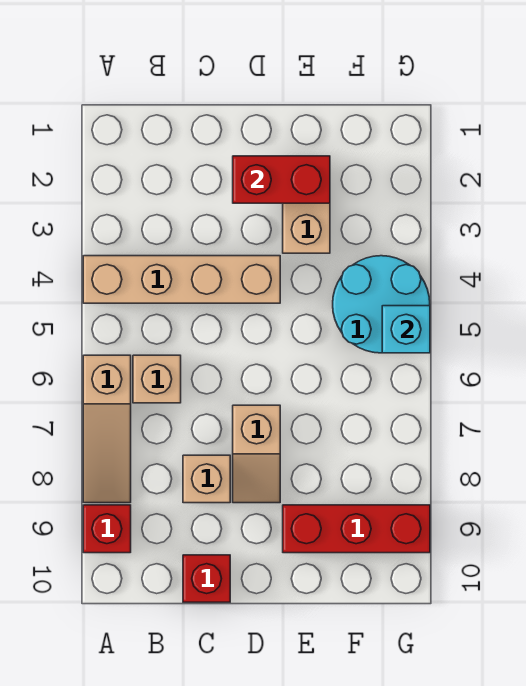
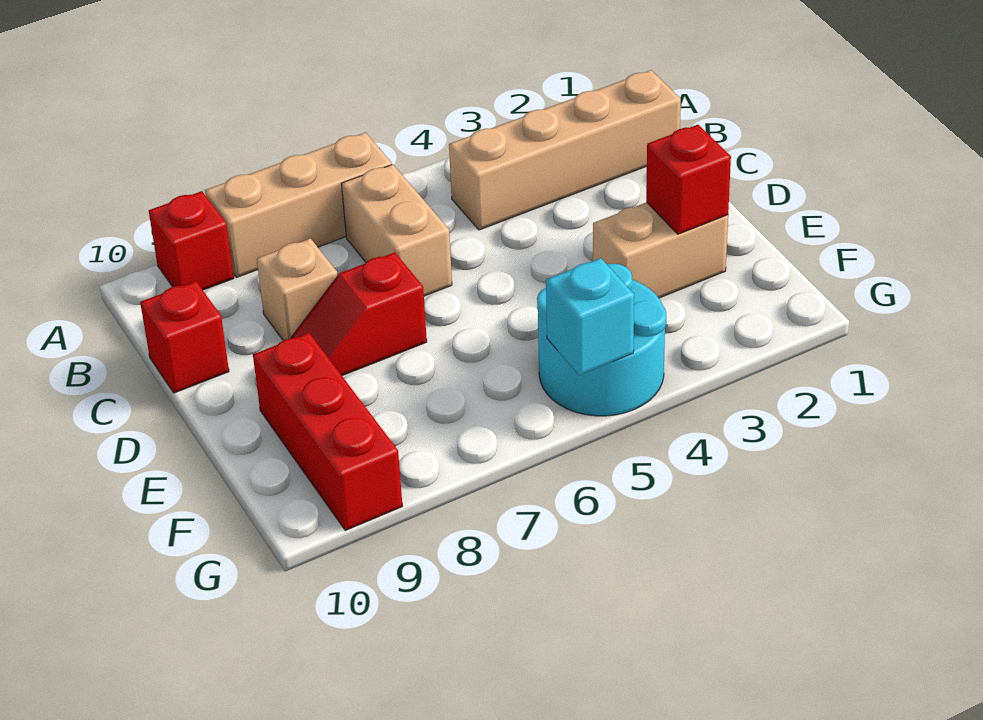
tan brick A4:D4 level 1 -> tan brick B1:B4 level 1
tan slope A6:A8 level 1 top 6 -> tan brick A6:A8 level 1
tan brick B6 level 1 -> tan brick B6:C6 level 1
red brick D2:E2 level 2 -> red brick E2 level 2
tan slope D7:D8 level 1 top 7 -> red slope D7:D8 level 1 top 7

